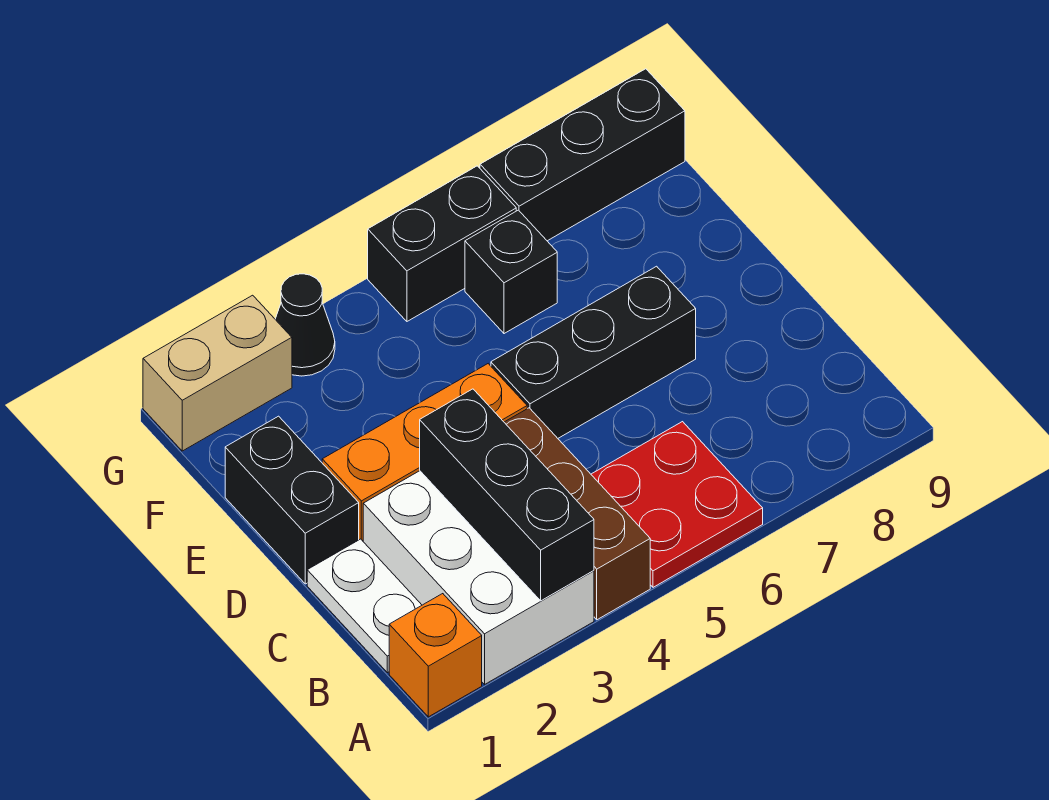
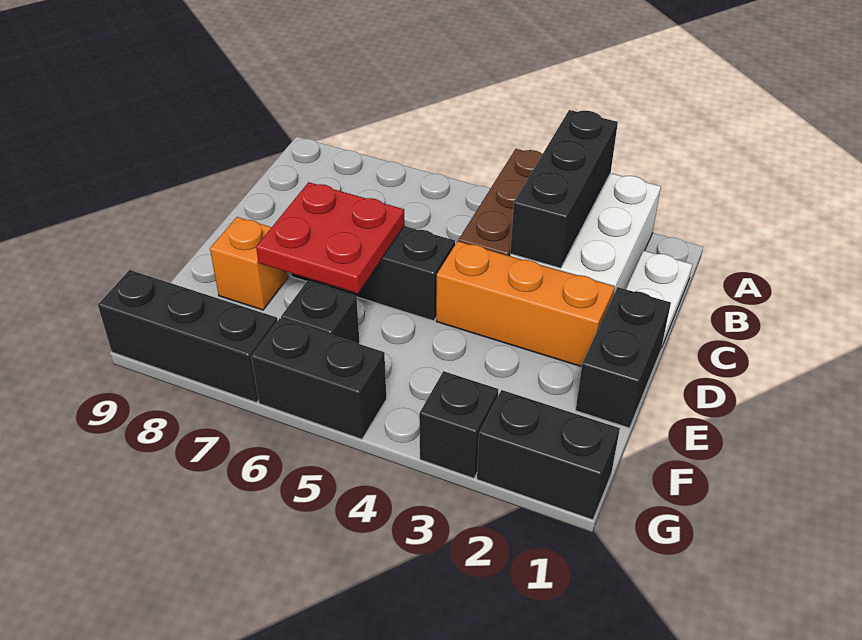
orange brick A1 level 1 -> orange brick E8 level 1
red plate A5:B6 level 1 -> red plate D6:E7 level 2
tan brick G1:G2 level 1 -> black brick G1:G2 level 1
black cone G3 level 1 -> black brick G3 level 1

